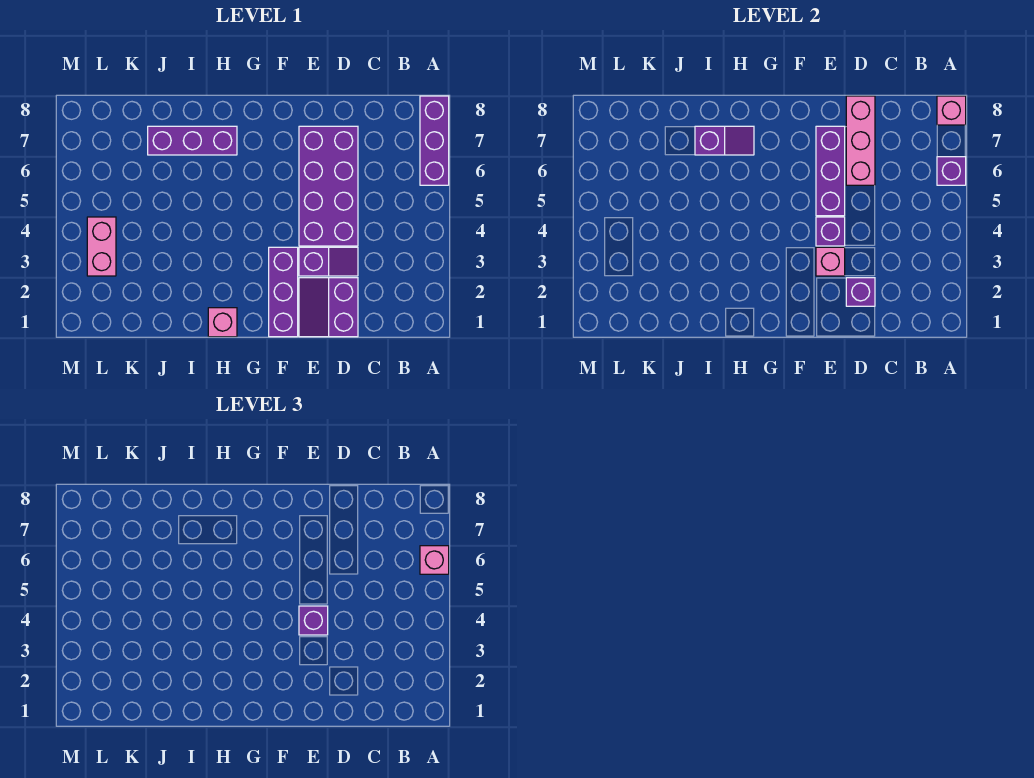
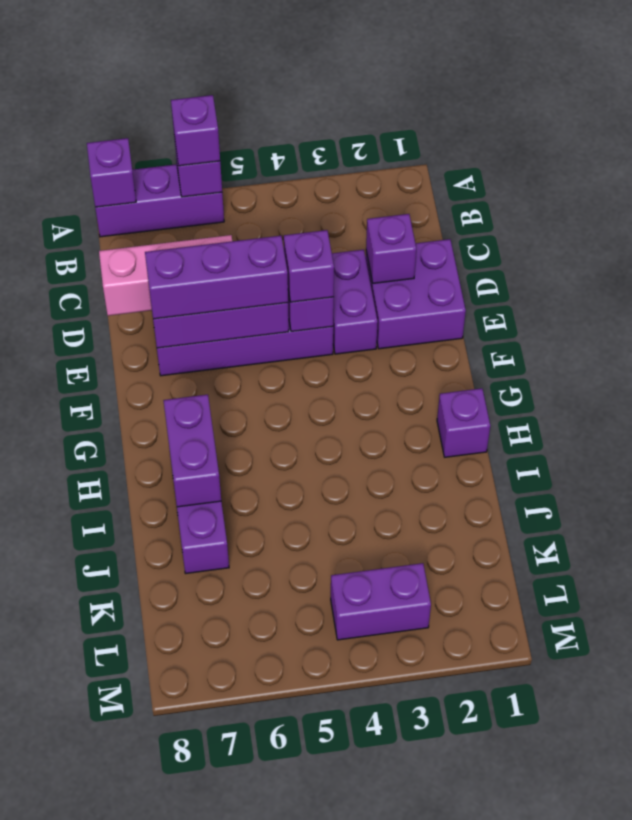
pink brick A6 level 3 -> purple brick A6 level 3
pink brick A8 level 2 -> purple brick A8 level 2
purple slope D1:E2 level 1 top D -> purple brick D1:E2 level 1
purple slope D3:E3 level 1 top E -> purple brick D3:E3 level 1
pink brick E3 level 2 -> none
purple brick F1:F3 level 1 -> purple brick E5:E7 level 3
pink brick H1 level 1 -> purple brick H1 level 1
purple slope H7:I7 level 2 top I -> purple brick H7:I7 level 2
pink brick L3:L4 level 1 -> purple brick L3:L4 level 1

